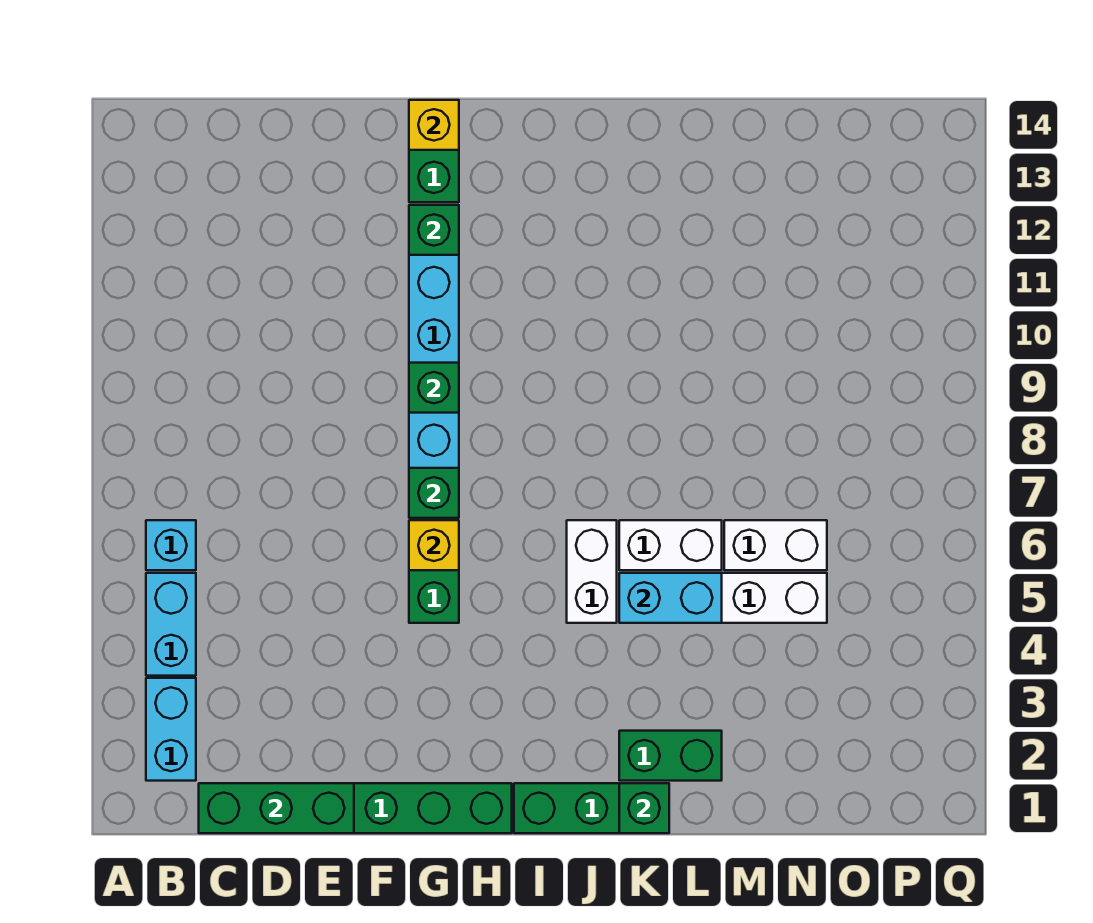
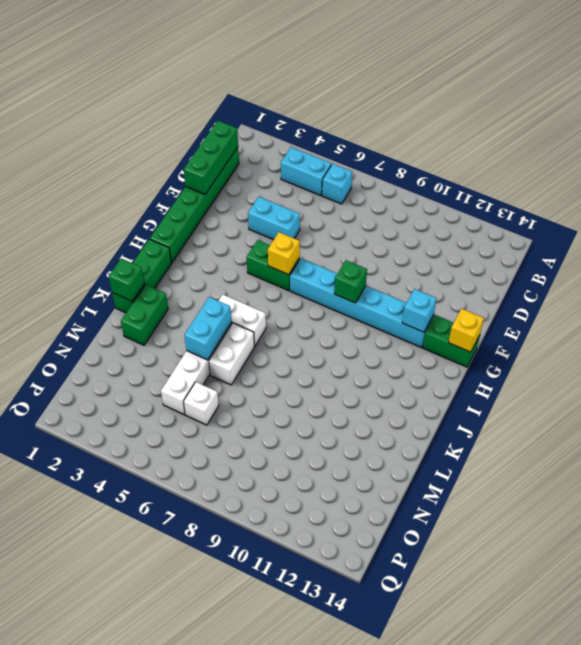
cyan brick B2:B3 level 1 -> cyan brick E4:E5 level 1
green brick G7 level 2 -> none
green brick G12 level 2 -> cyan brick G12 level 2
white brick M6:N6 level 1 -> white brick N6 level 1

